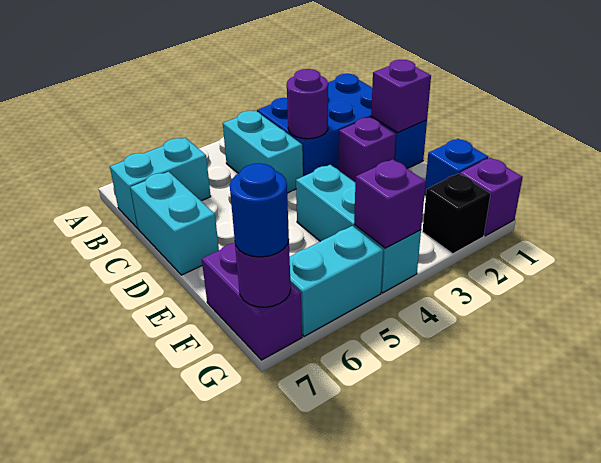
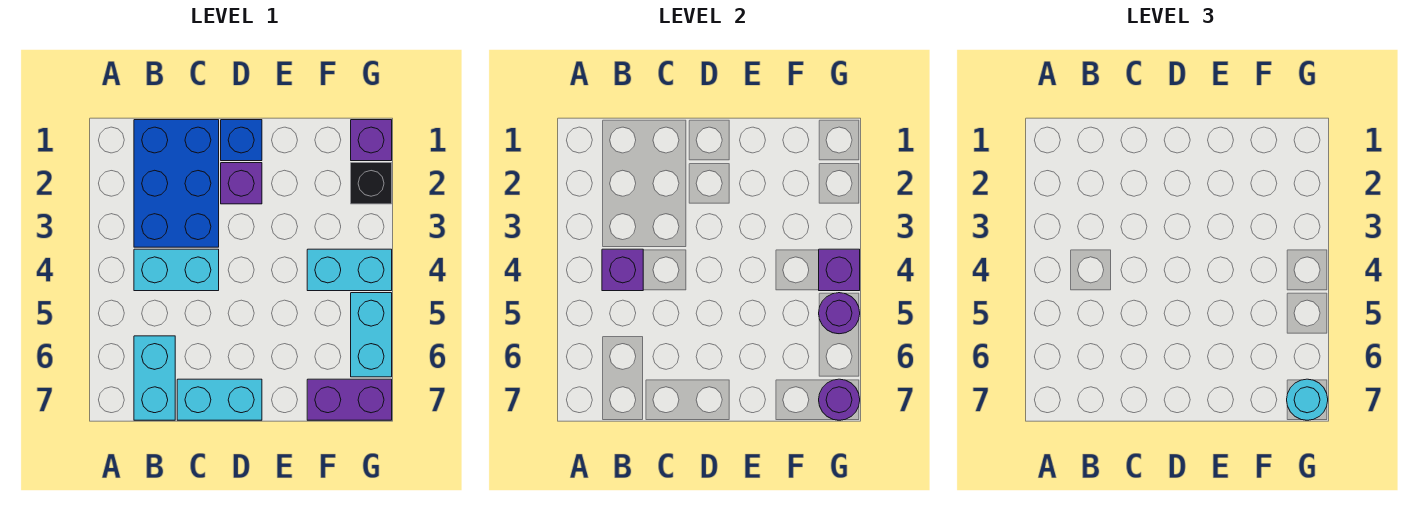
purple round brick C3 level 2 -> purple round brick G5 level 2
purple brick D1 level 2 -> purple brick B4 level 2
cyan brick E4:G4 level 1 -> cyan brick F4:G4 level 1
blue brick F1 level 1 -> none
blue round brick G7 level 3 -> cyan round brick G7 level 3

